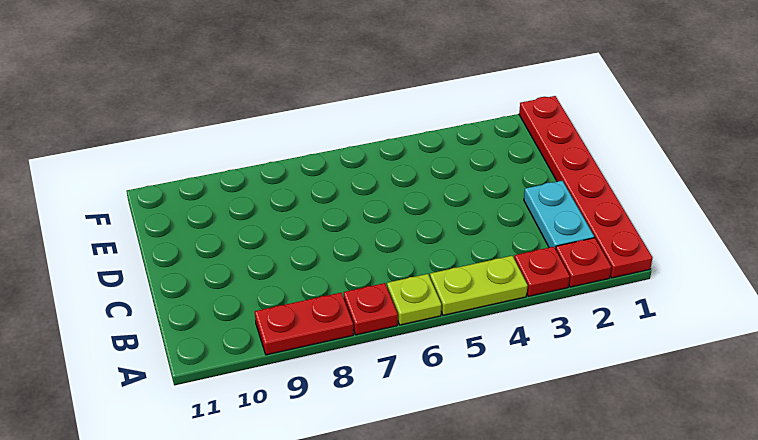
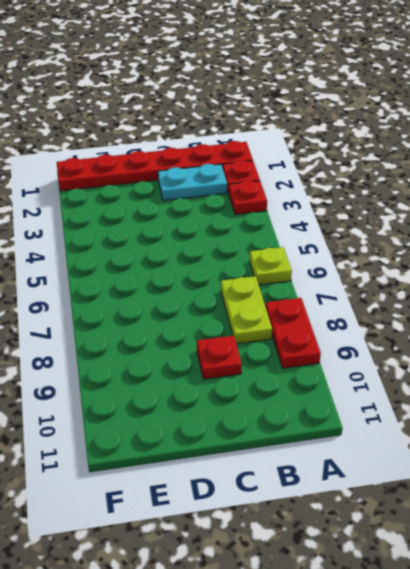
lime plate A4:A5 level 1 -> lime plate B7:B8 level 1
red plate A7 level 1 -> red plate C9 level 1

